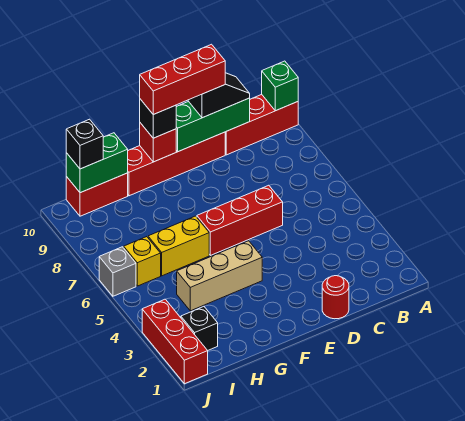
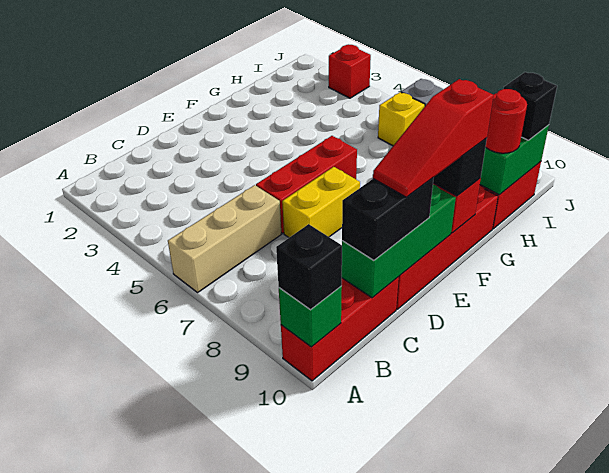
black slope C10:D10 level 3 top D -> black brick C10:D10 level 3
red round brick D1 level 1 -> red round brick H10 level 3
red brick D10:F10 level 4 -> red slope D10:F10 level 4 top F
tan brick F4:H4 level 1 -> tan brick A6:C6 level 1
yellow brick G6:H6 level 1 -> yellow brick D7:E7 level 1
black brick I2 level 1 -> black brick A10 level 3
red brick J1:J3 level 1 -> red brick J3 level 1

